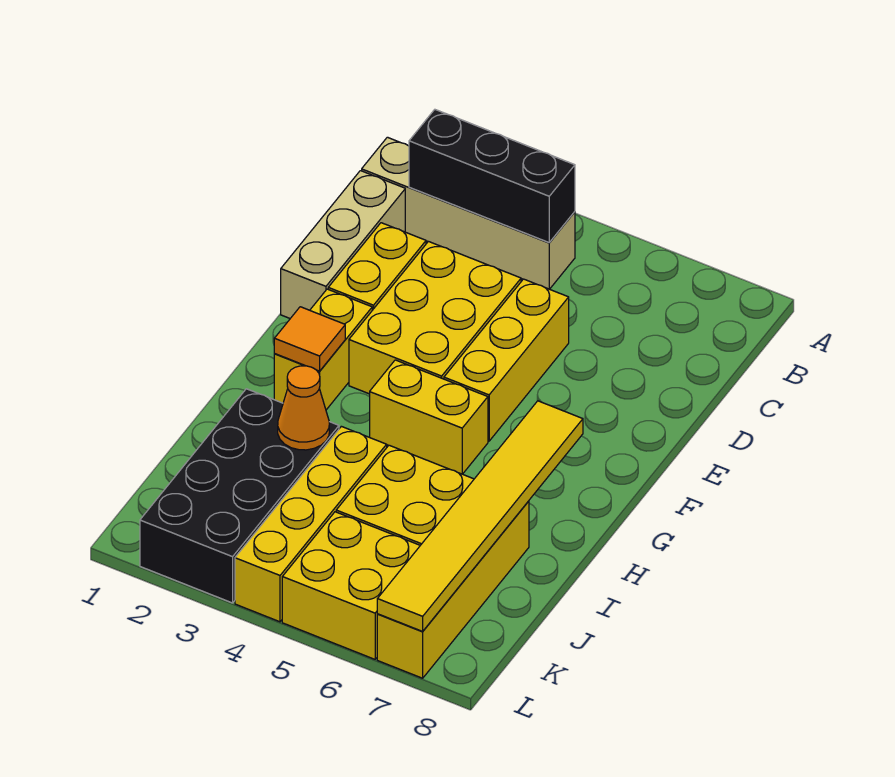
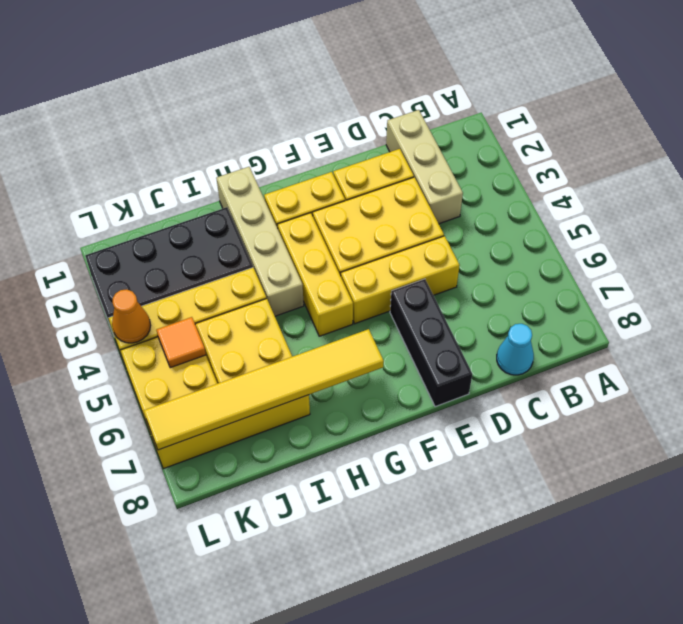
tan brick B1:B4 level 1 -> tan brick H1:H4 level 1
black brick B2:B4 level 2 -> black brick E6:E8 level 1
tan brick C1:E1 level 1 -> tan brick C1:C3 level 1
none -> cyan cone C8 level 1
orange tile G2 level 2 -> orange tile K5 level 2
yellow brick G4:G5 level 1 -> yellow brick G3:G5 level 1
orange cone I3 level 2 -> orange cone L4 level 2

